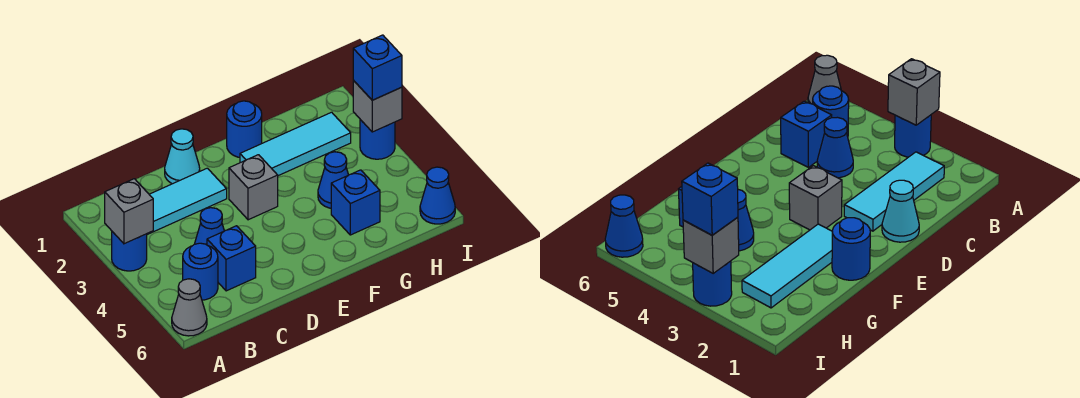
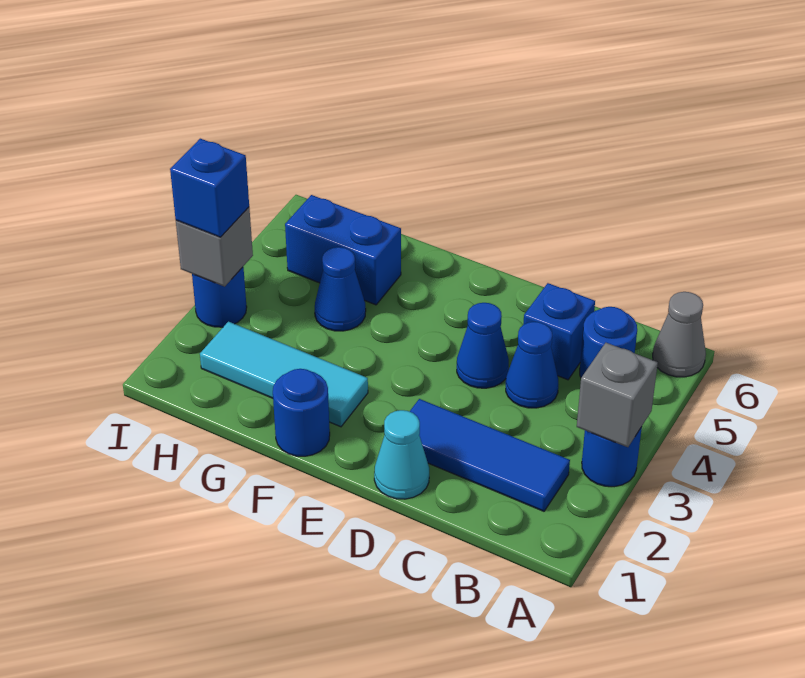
cyan tile B2:D2 level 1 -> blue tile B2:D2 level 1
grey brick E3 level 1 -> none
blue brick G5 level 1 -> blue brick G5:H5 level 1
blue cone I6 level 1 -> blue cone D4 level 1

